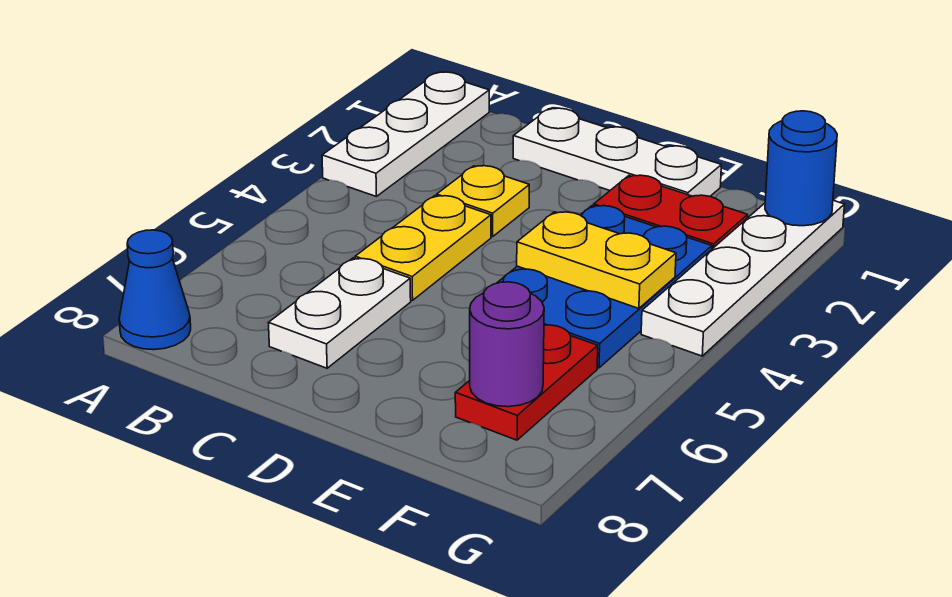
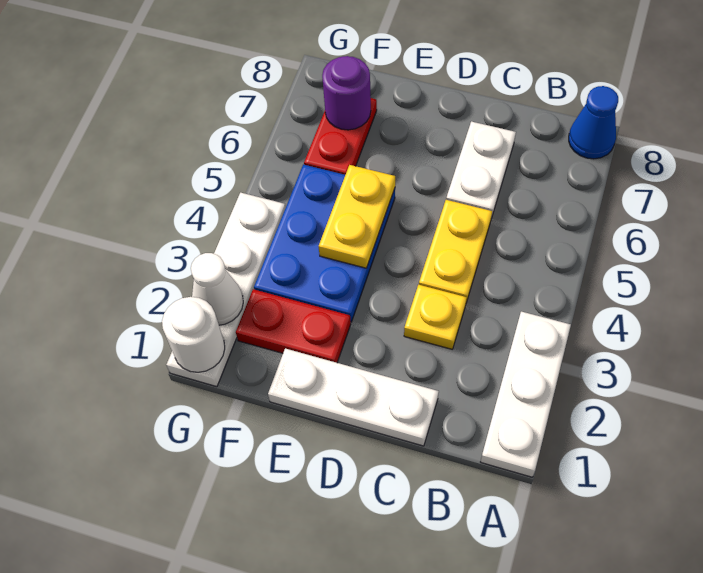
yellow plate E4:F4 level 2 -> yellow plate E4:E5 level 2
blue round brick G1 level 2 -> white round brick G1 level 2
none -> white cone G2 level 2

